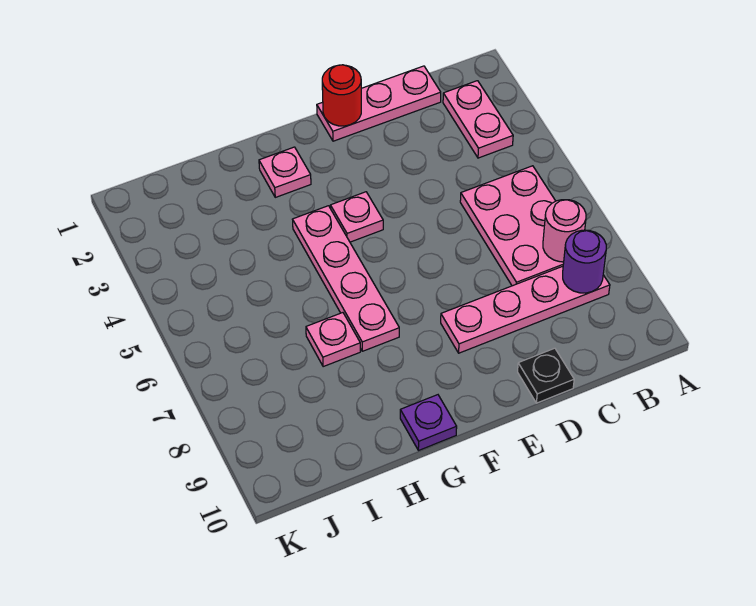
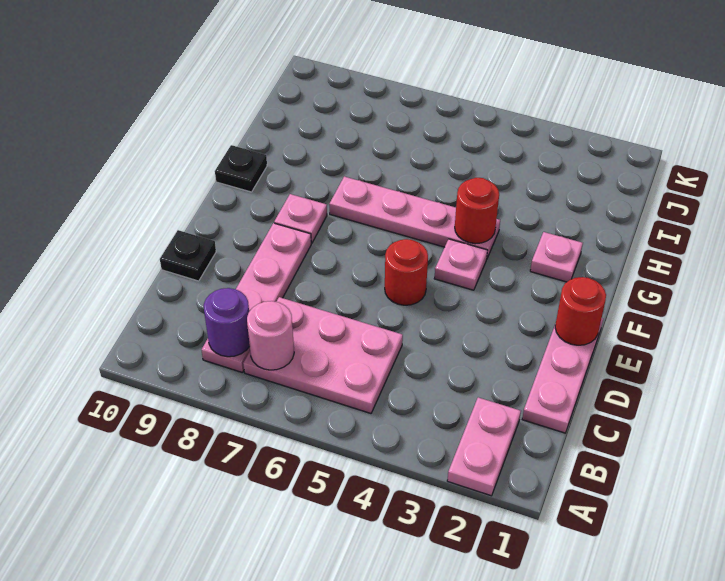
pink plate B2:B3 level 1 -> pink plate A2:B2 level 1
none -> red round brick E5 level 1
none -> red round brick G4 level 2
purple plate G10 level 1 -> black plate G10 level 1
pink plate H7 level 1 -> pink plate F8 level 1

